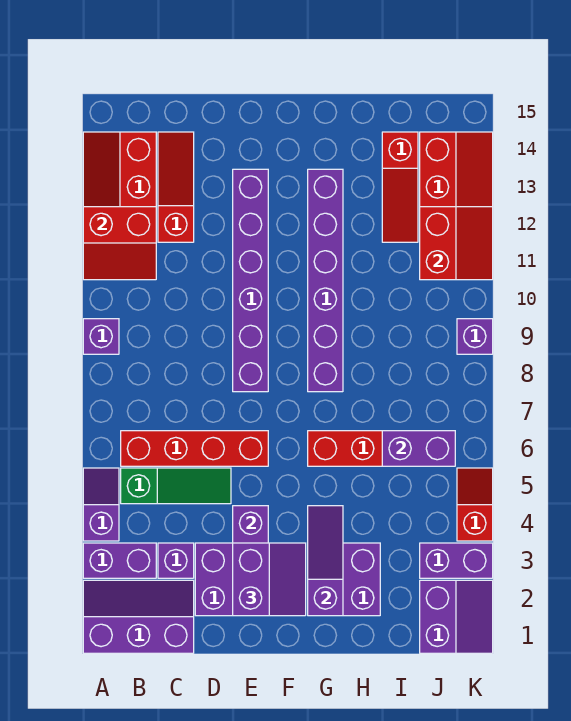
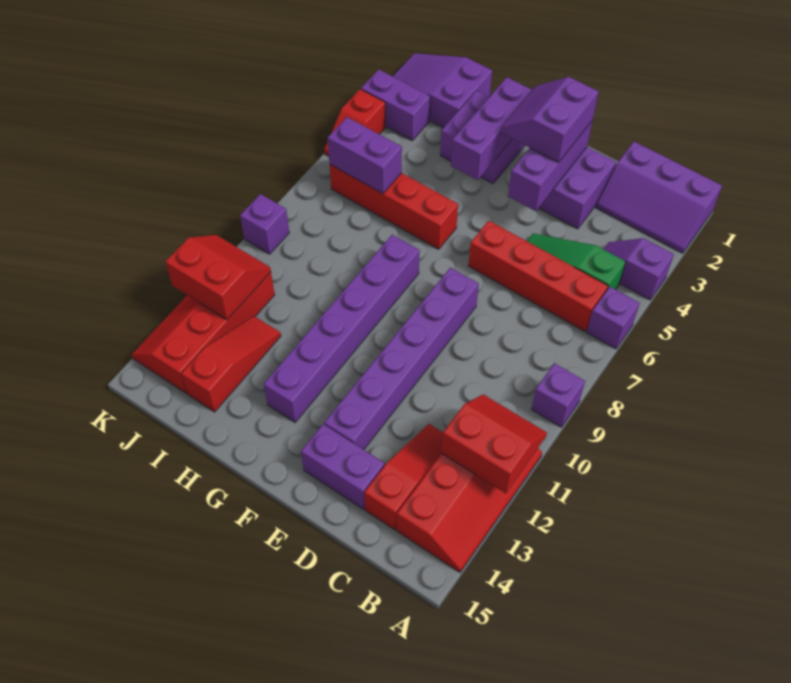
purple brick A3:B3 level 1 -> purple brick D14:E14 level 1
purple slope A4:A5 level 1 top 4 -> purple slope A4:B4 level 1 top A
purple brick C3 level 1 -> purple brick A6 level 1
red slope C12:C14 level 1 top 12 -> red slope C12:C14 level 1 top 14
purple slope G2:G4 level 2 top 2 -> purple brick G2:G4 level 2
purple slope J1:K2 level 1 top J -> purple slope I1:K2 level 1 top I
red slope J11:K12 level 2 top J -> red slope J11:K12 level 2 top 12

